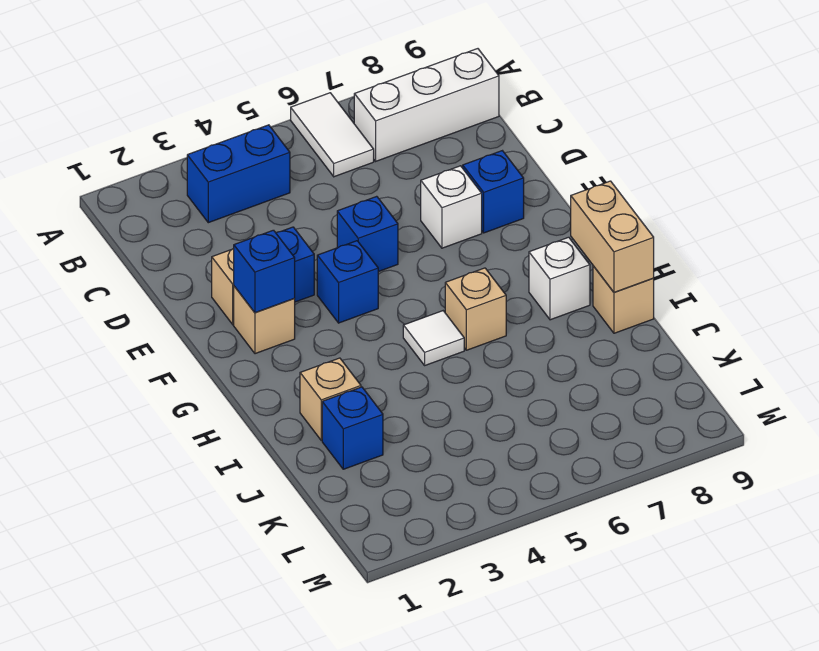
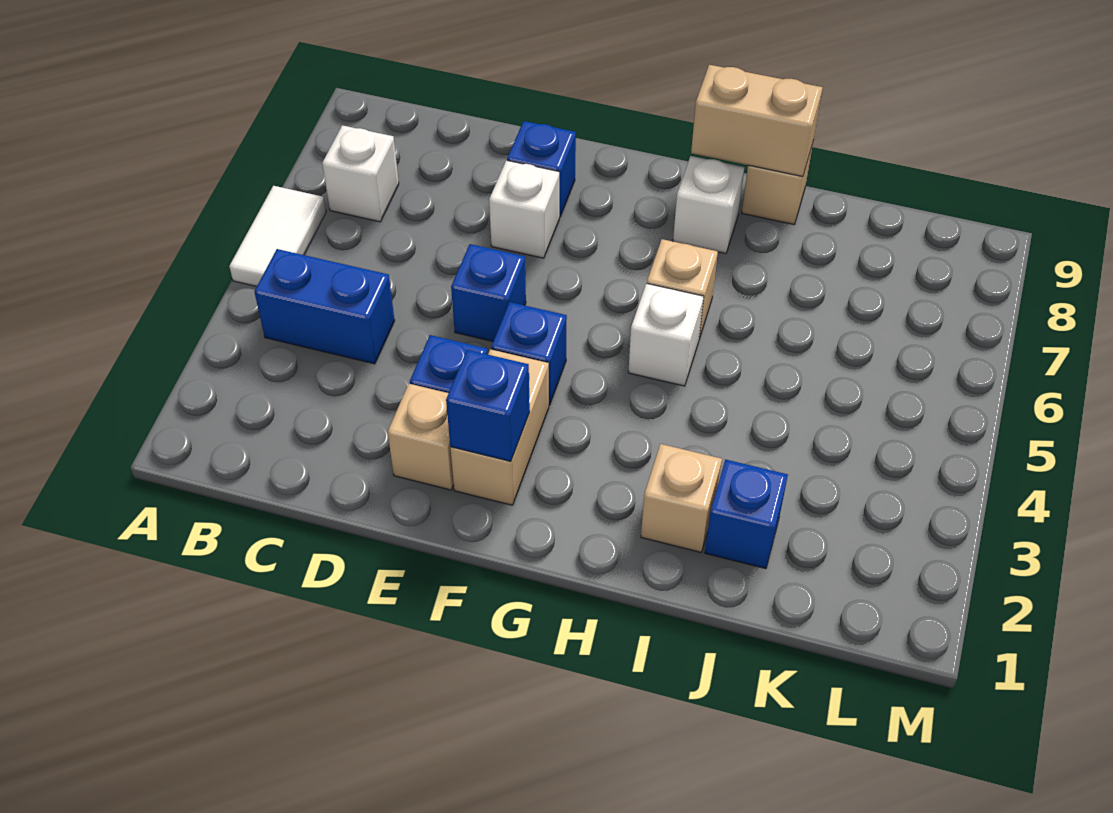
white tile A6:B6 level 1 -> white tile A5:A6 level 1
blue brick B3:B4 level 1 -> blue brick B4:C4 level 1
white brick B7:B9 level 1 -> white brick B7 level 1
tan brick F2 level 1 -> tan brick F2:F3 level 1
white tile H5 level 1 -> white brick H5 level 1

